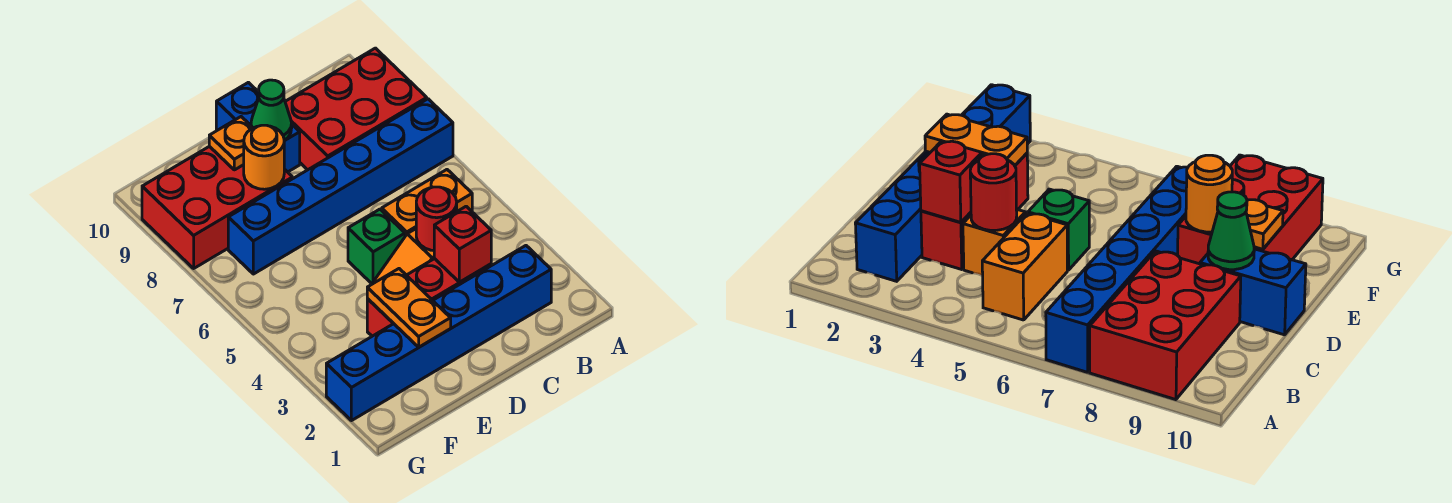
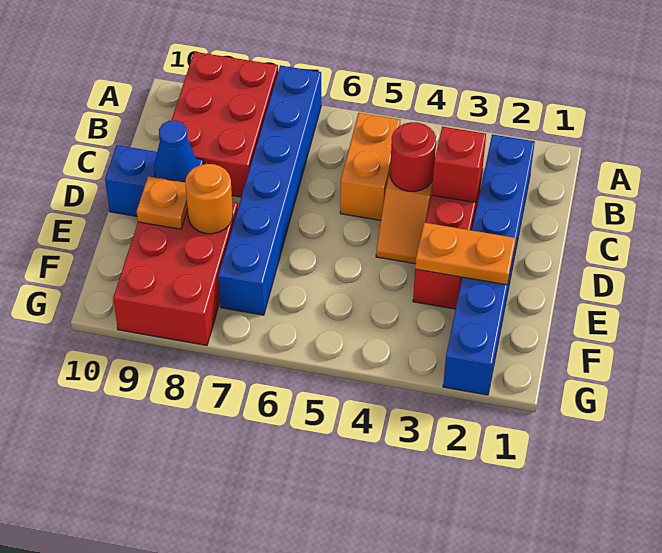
green brick D5 level 1 -> none
green cone D9 level 2 -> blue cone D9 level 2

